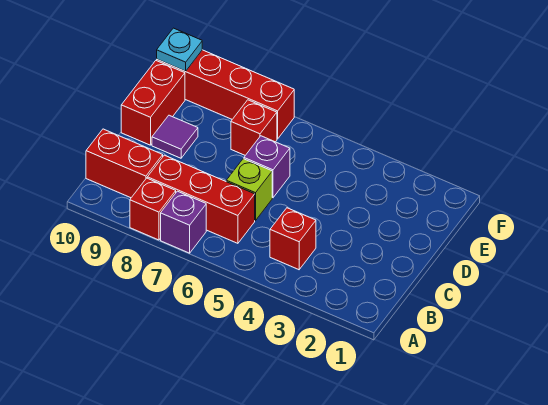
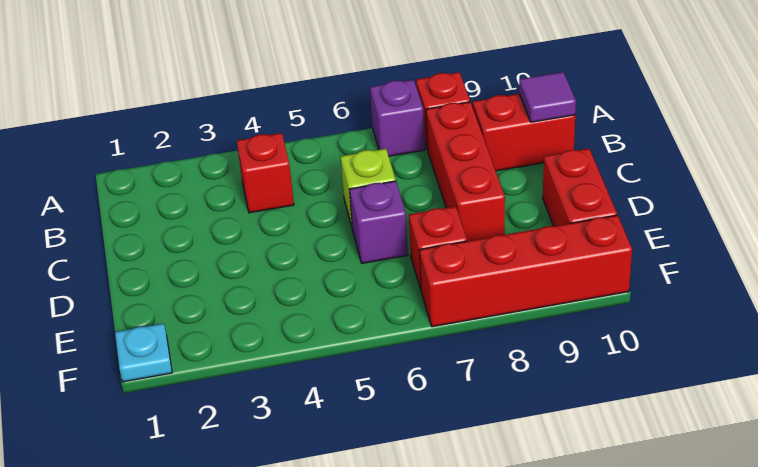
red brick B6:B8 level 1 -> red brick B8:D8 level 1
purple tile D9 level 1 -> purple tile B10 level 2
cyan plate F10 level 2 -> cyan plate F1 level 1

